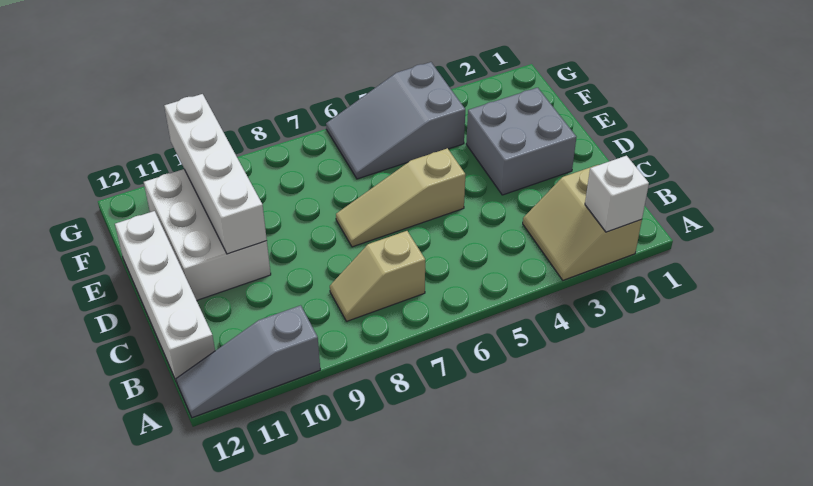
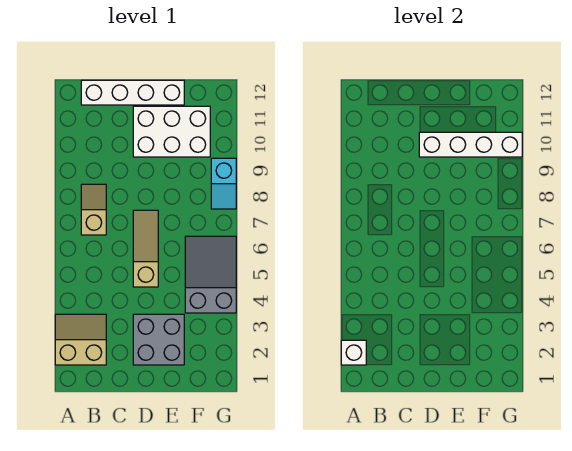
grey slope A10:A12 level 1 top 10 -> none
none -> cyan slope G8:G9 level 1 top 9

